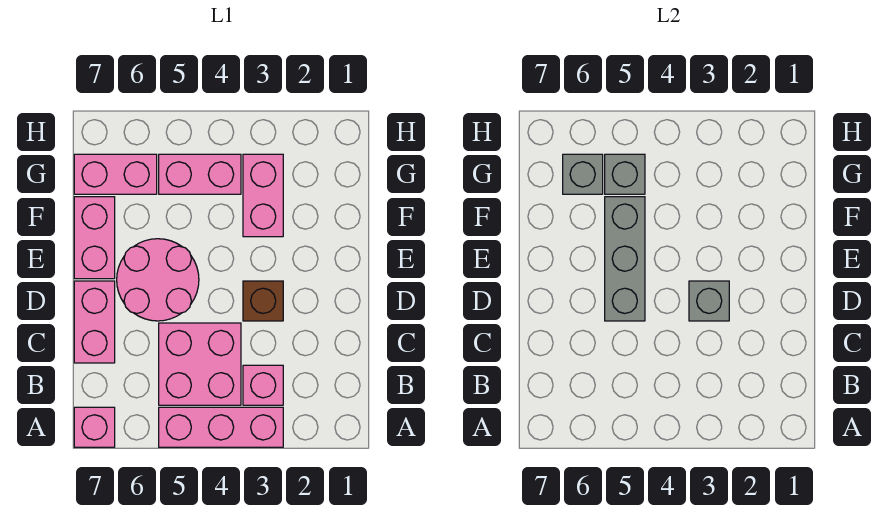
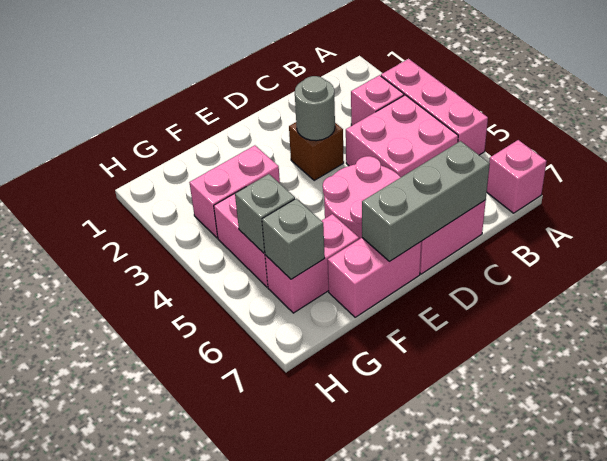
grey brick D3 level 2 -> grey round brick D3 level 2
grey brick D5:F5 level 2 -> grey brick C7:E7 level 2
pink brick G6:G7 level 1 -> pink brick F6:G6 level 1

